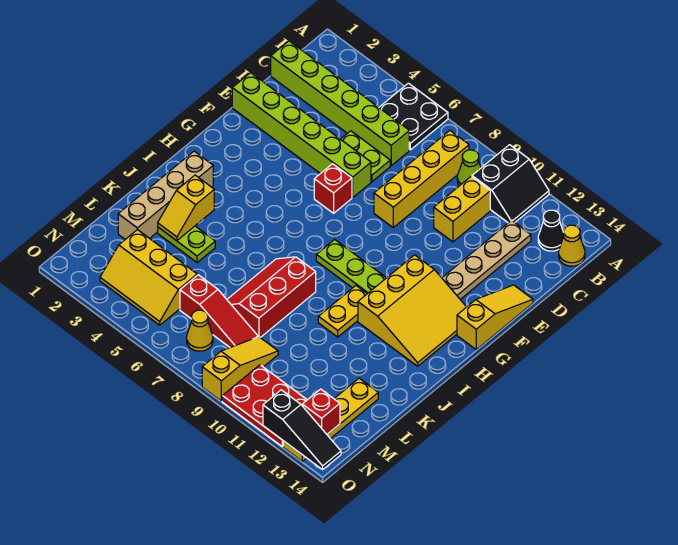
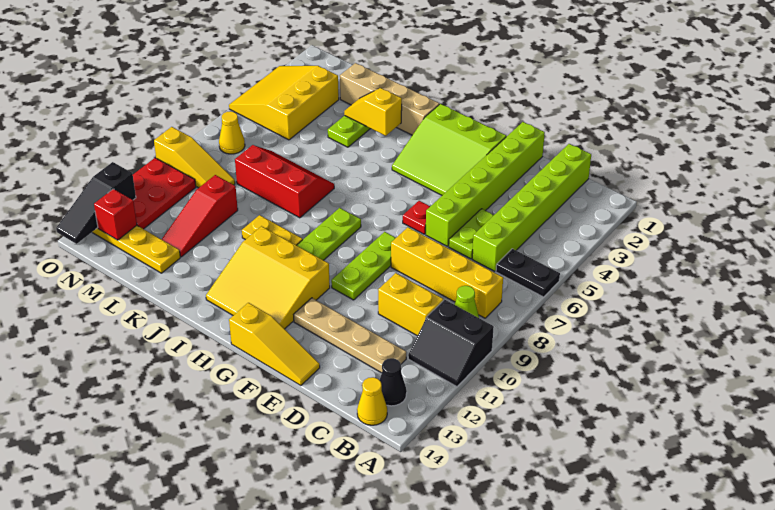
black plate A5:B6 level 1 -> black plate A6:B6 level 1
none -> lime slope F2:H4 level 1 top 2
red brick F6 level 1 -> red plate F6 level 1
none -> lime plate F8:F10 level 1
yellow slope M3:N5 level 1 top M -> yellow slope M3:O5 level 1 top M
red slope M6:M8 level 1 top 6 -> red slope L10:L12 level 1 top 10

